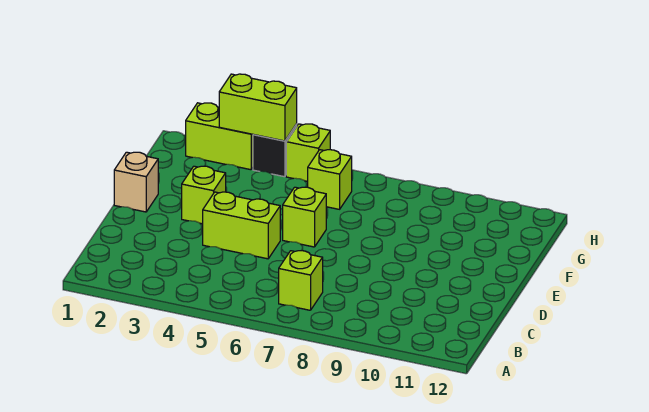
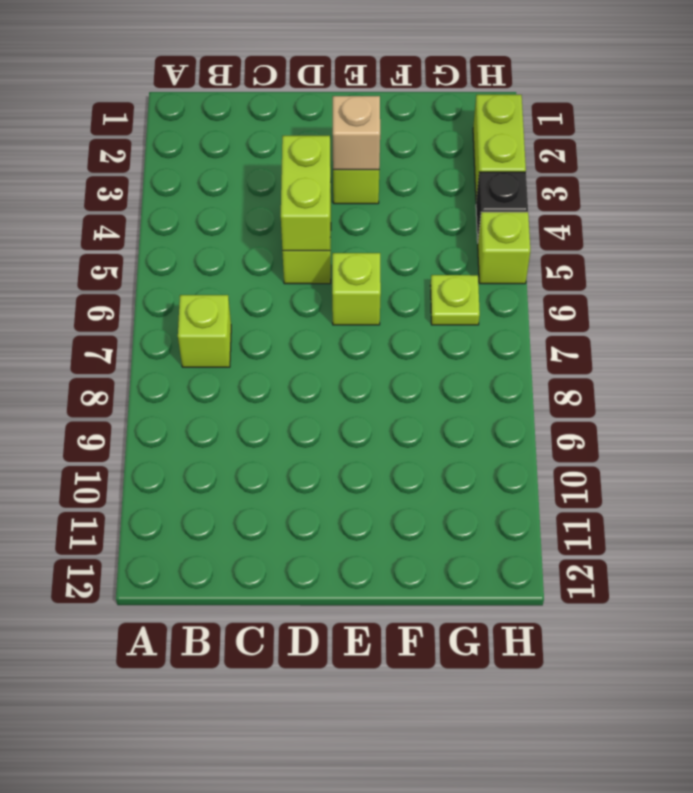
tan brick E1 level 1 -> tan brick E3 level 2
lime brick G6 level 1 -> lime plate G6 level 1
lime brick H3:H4 level 2 -> lime brick D4:D5 level 2

